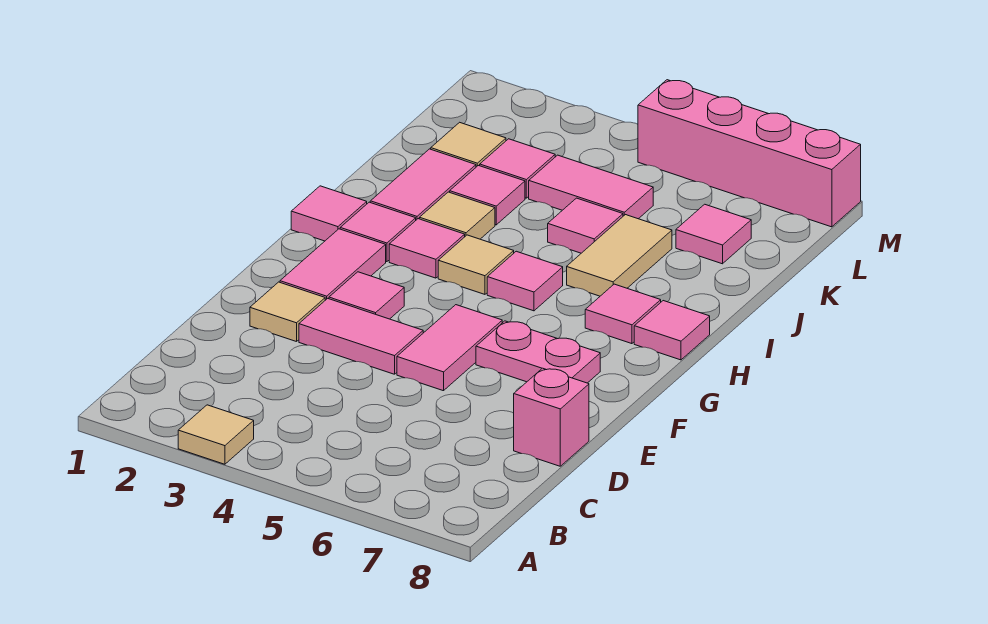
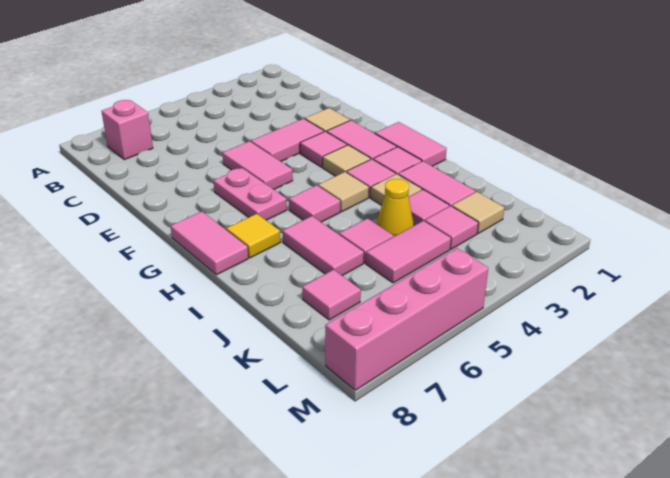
tan tile A3 level 1 -> tan tile G3 level 1
pink brick D8 level 1 -> pink brick B7 level 1
pink plate F6:F7 level 1 -> pink plate F6:G6 level 1
pink tile H1 level 1 -> pink tile G1:H1 level 1
pink tile H7 level 1 -> yellow tile H7 level 1
pink tile H8 level 1 -> pink tile G8:H8 level 1
tan tile I6:J6 level 1 -> pink tile I6:J6 level 1
none -> yellow cone J4 level 1

